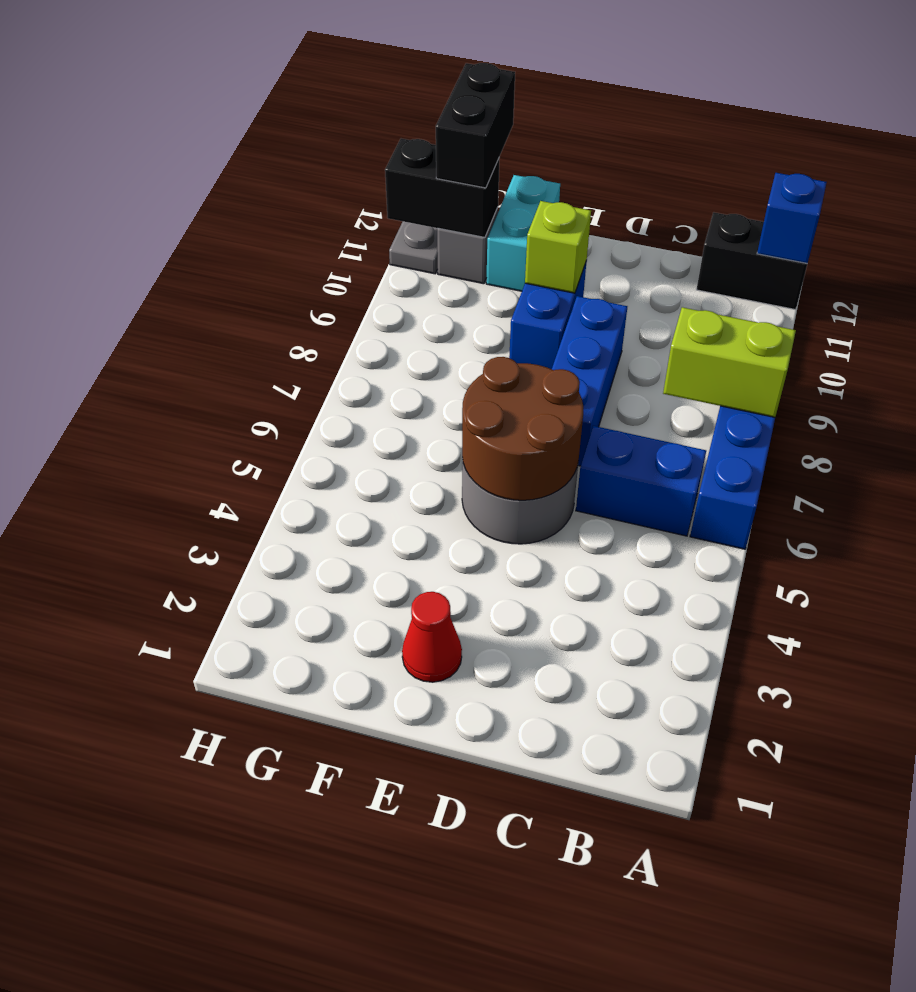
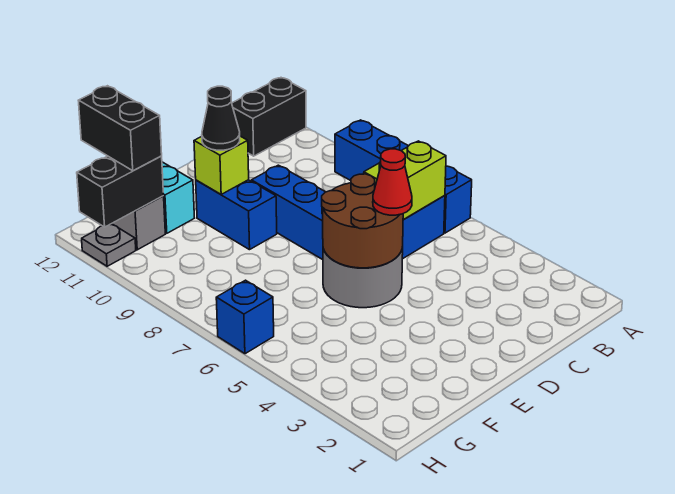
lime brick A8:B8 level 2 -> lime brick B6:C6 level 2
blue brick A12 level 2 -> blue brick H6 level 1
red cone E2 level 1 -> red cone D5 level 3
none -> black cone E10 level 3

